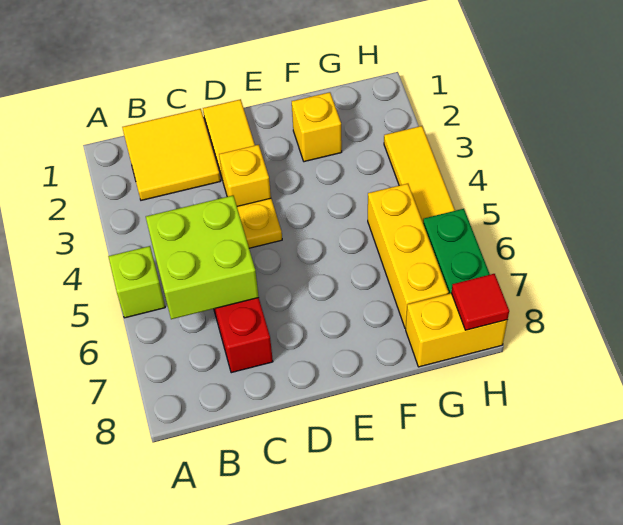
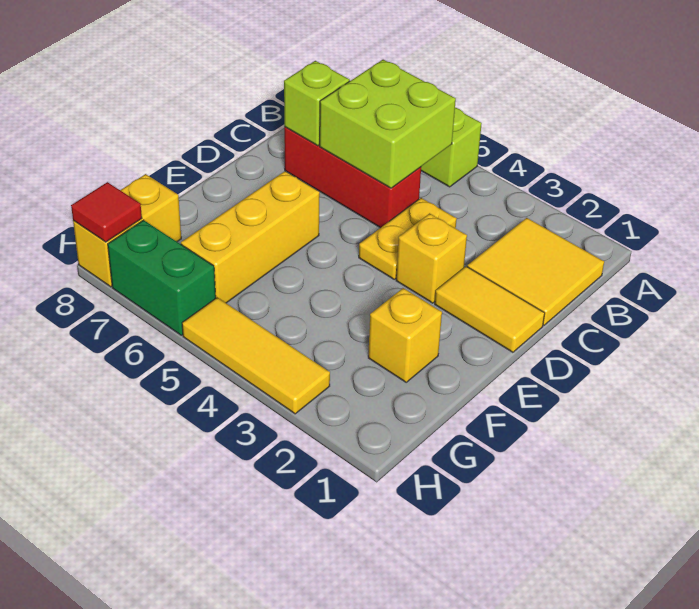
none -> lime brick C7 level 2
yellow brick G5:G7 level 1 -> yellow brick E6:G6 level 1

